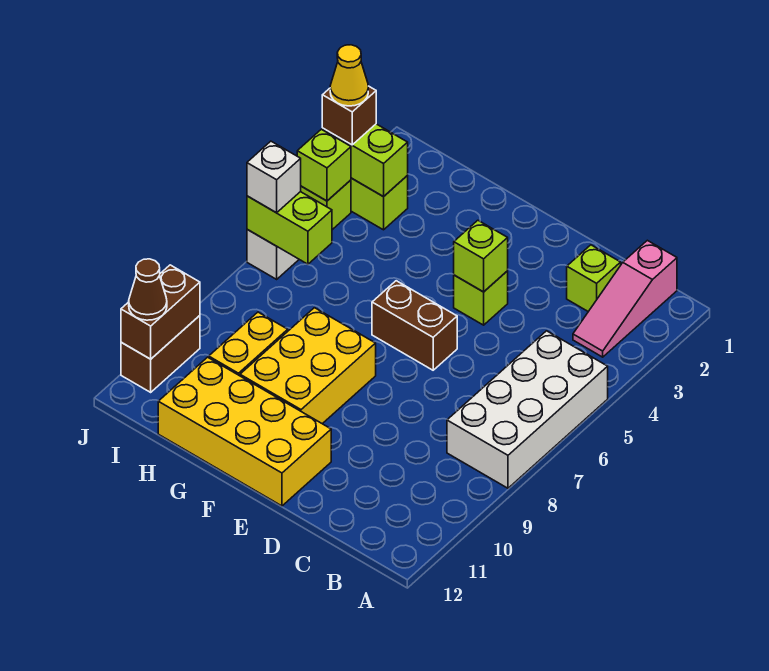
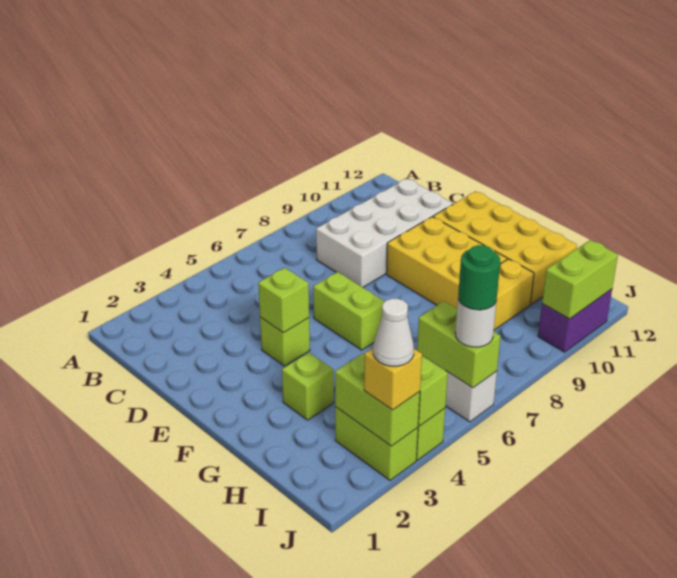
white brick A5:B8 level 1 -> white brick C8:D11 level 1
pink slope B1:B3 level 1 top 1 -> none
lime brick C2 level 1 -> lime brick G3 level 1
brown brick E6:F6 level 1 -> lime brick E6:F6 level 1
yellow brick F8:G10 level 1 -> yellow brick E9:G10 level 1
brown brick J3 level 3 -> yellow brick J3 level 3
yellow cone J3 level 4 -> white cone J3 level 4
white brick J6 level 3 -> white round brick J6 level 3
none -> green round brick J6 level 4
brown brick J10:J11 level 1 -> purple brick J10:J11 level 1
brown brick J10:J11 level 2 -> lime brick J10:J11 level 2
brown cone J11 level 3 -> none

